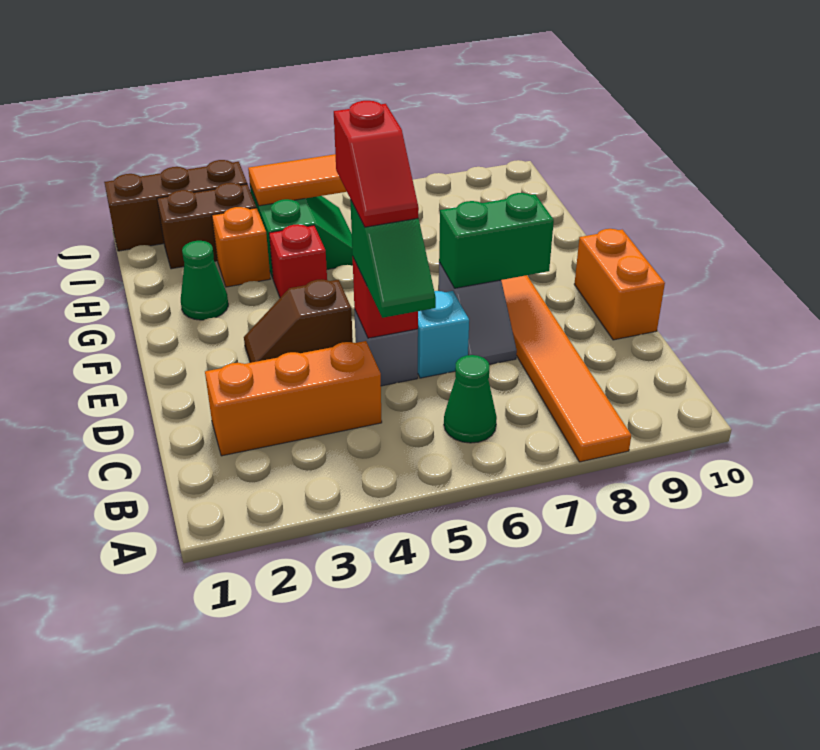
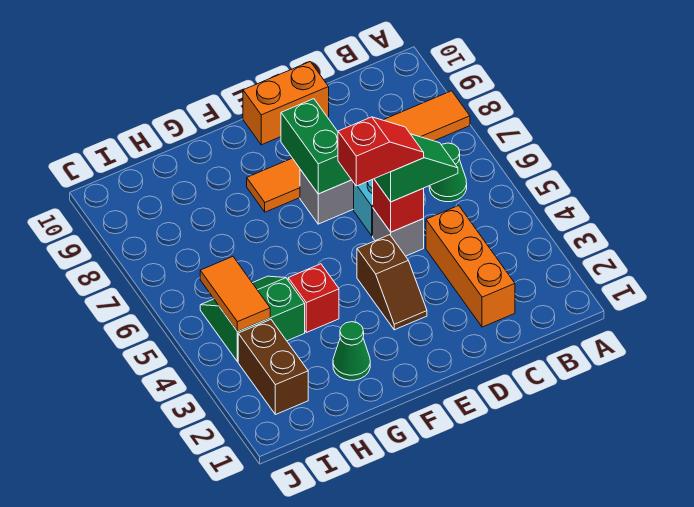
orange brick H3 level 1 -> none
brown brick J1:J3 level 1 -> none

